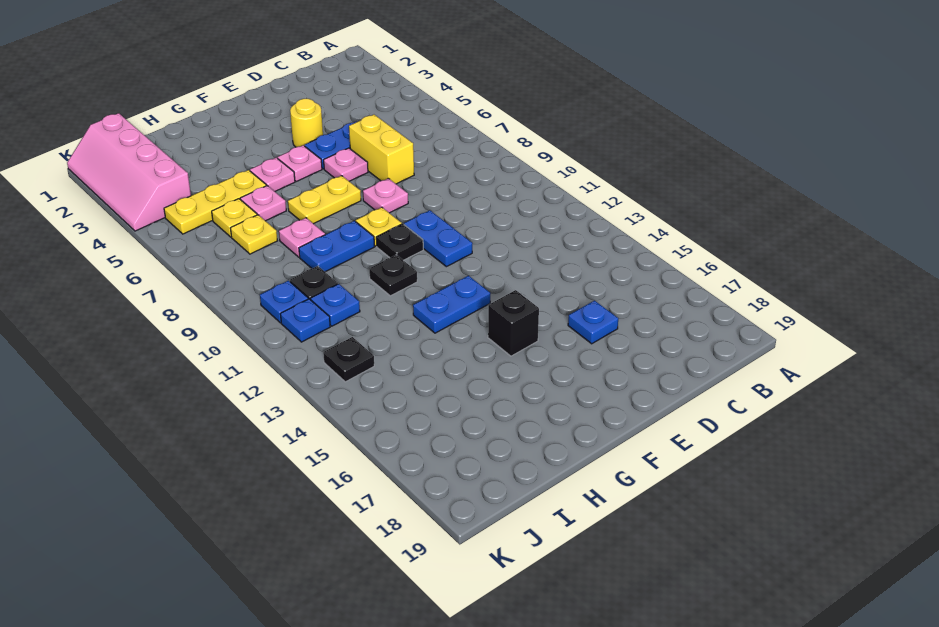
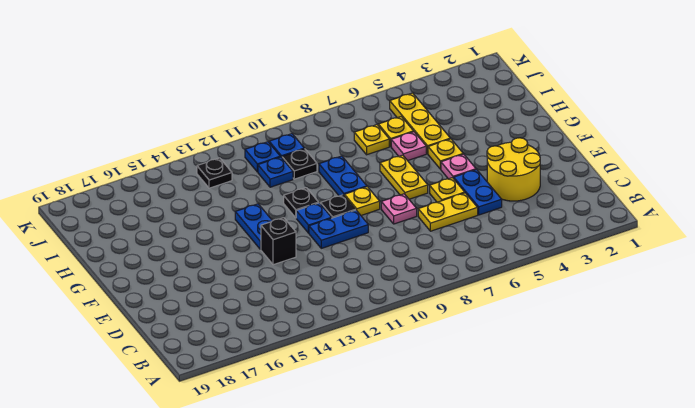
yellow brick D6:D7 level 1 -> yellow plate D6:D7 level 1
blue plate D16 level 1 -> blue plate F11 level 1
yellow round brick E4 level 1 -> yellow round brick D3:E4 level 1
pink plate E6 level 1 -> yellow plate E6 level 1
black brick F15 level 1 -> black brick E13 level 1
pink plate G5 level 1 -> yellow plate G5 level 1
pink plate H8 level 1 -> none
pink slope J1:K4 level 1 top J -> none

